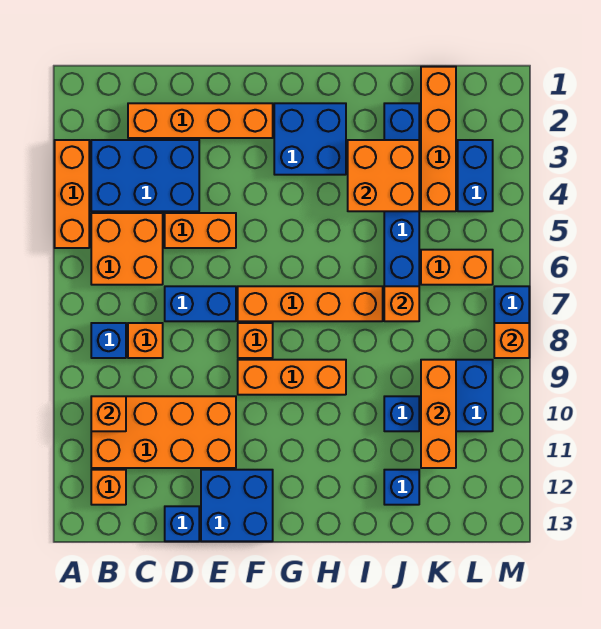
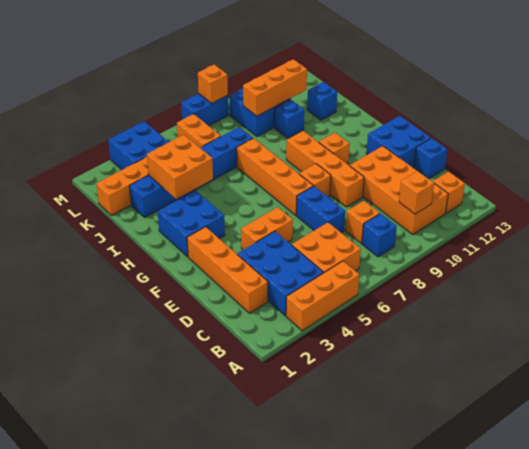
orange brick D5:E5 level 1 -> orange brick E4:E5 level 1
orange brick F9:H9 level 1 -> orange brick E9:H9 level 1
orange brick J7 level 2 -> orange brick G10 level 1
blue brick L3:L4 level 1 -> blue brick L3:M4 level 1

